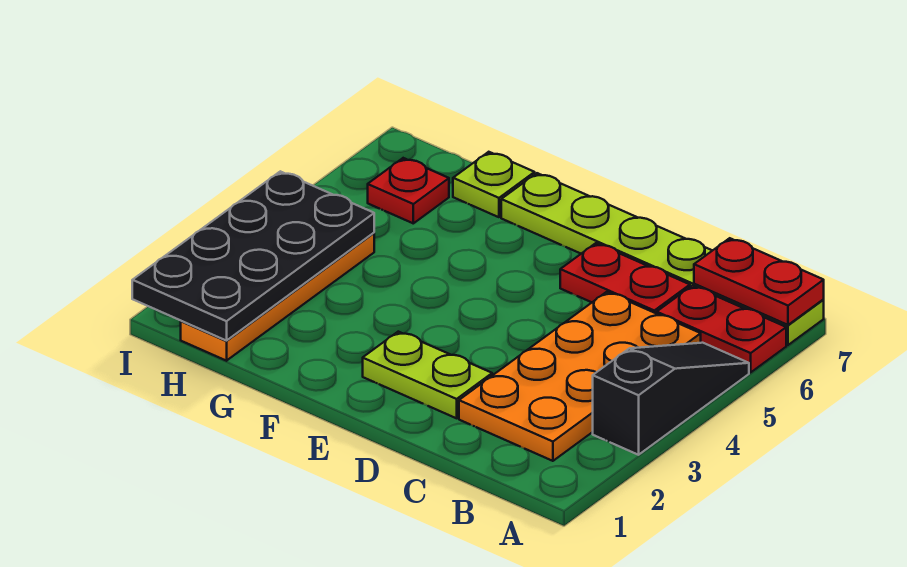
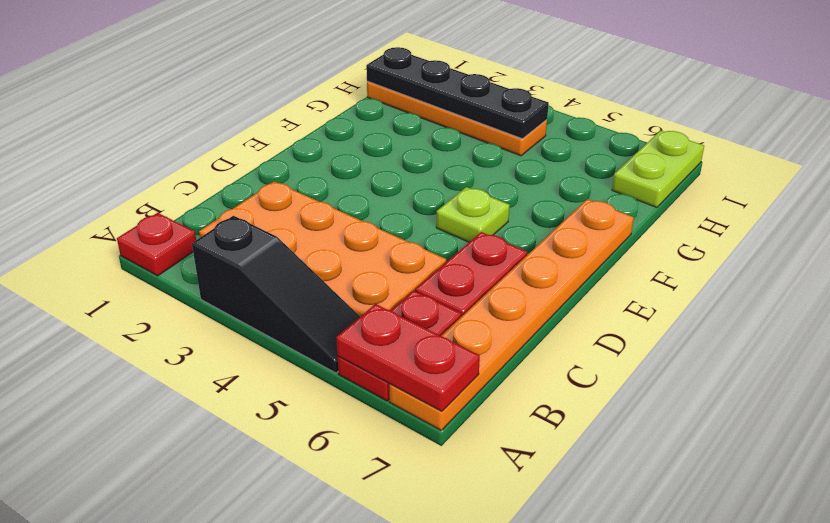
lime plate A7:F7 level 1 -> orange plate A7:F7 level 1
red plate A7:B7 level 2 -> red plate A6:A7 level 2
lime plate D2:E2 level 1 -> lime plate H7:I7 level 1
lime plate G7 level 1 -> lime plate E5 level 1
black plate H1:I4 level 2 -> black plate H1:H4 level 2
red plate H6 level 1 -> red plate A1 level 1

